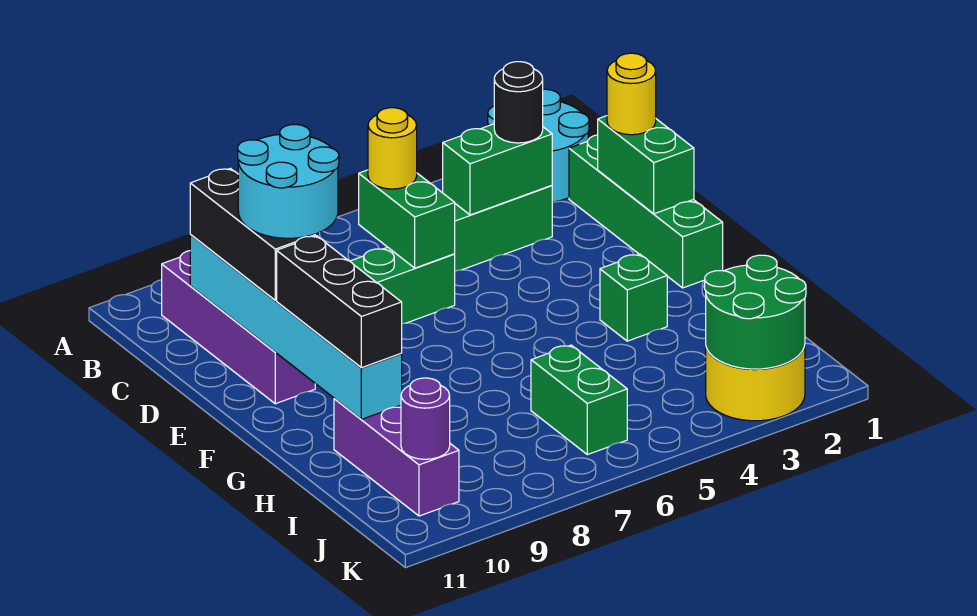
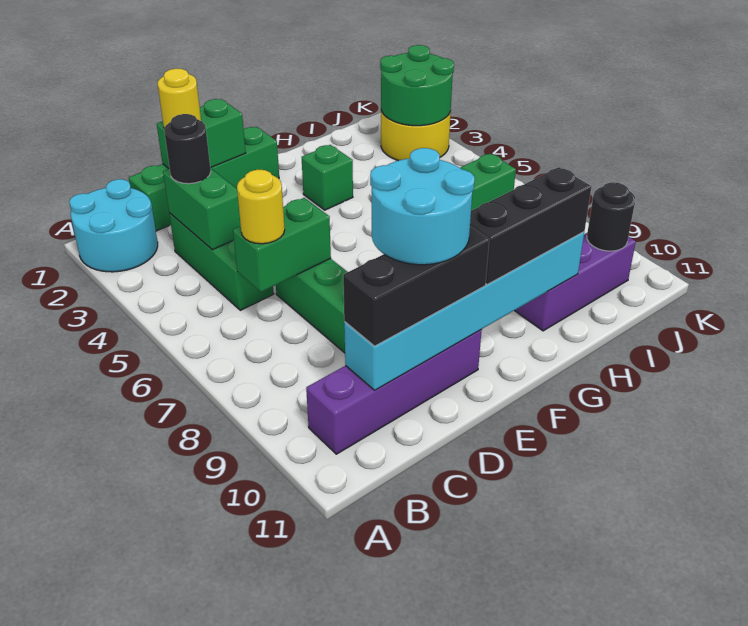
purple round brick J10 level 2 -> black round brick J10 level 2

